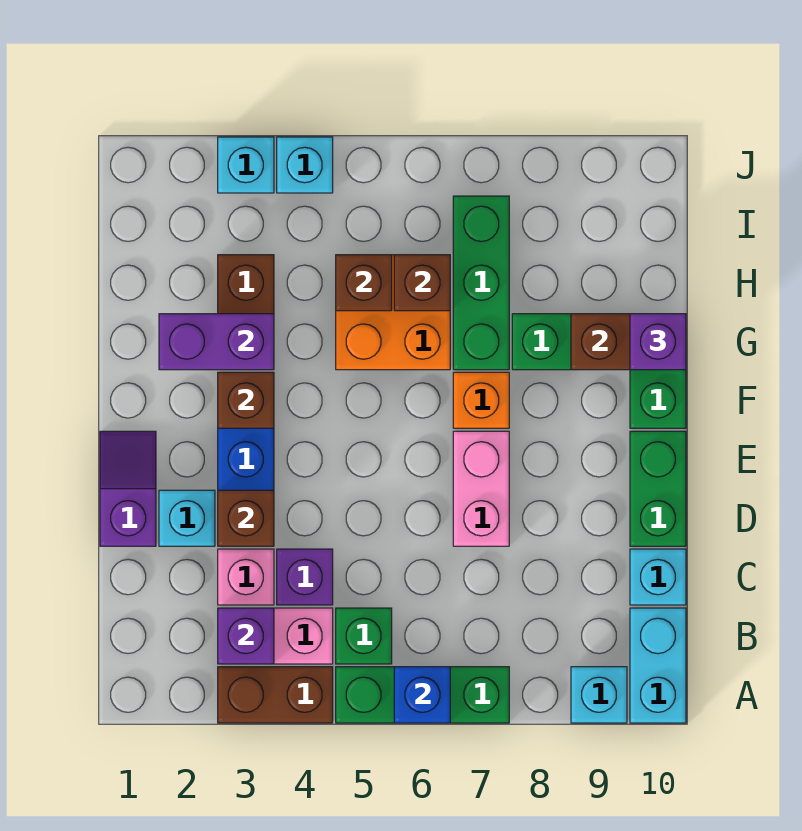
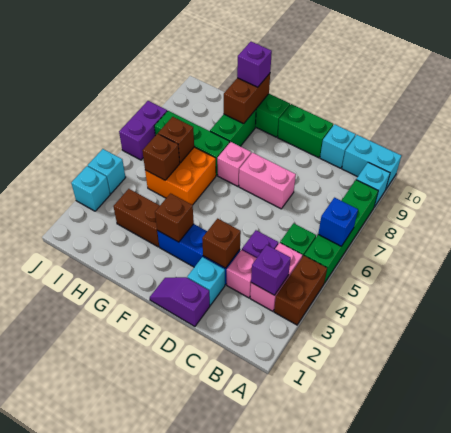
green brick A5:A7 level 1 -> green brick A5:A8 level 1
orange brick F7 level 1 -> pink brick F7 level 1
purple brick G2:G3 level 2 -> purple brick J6:J7 level 1

